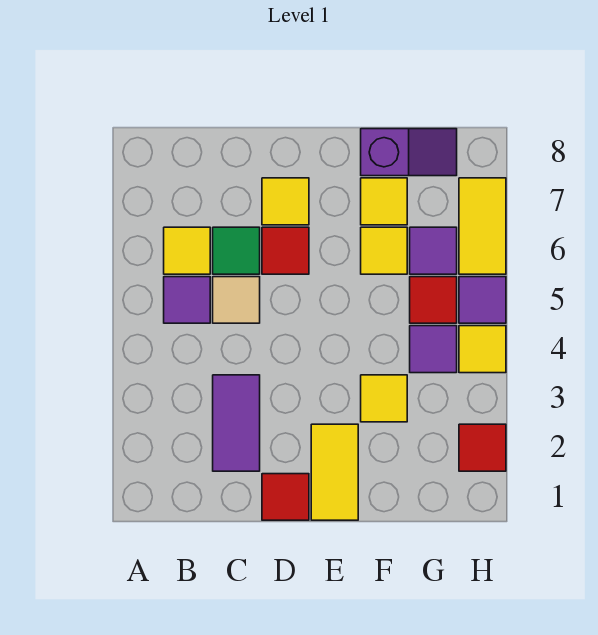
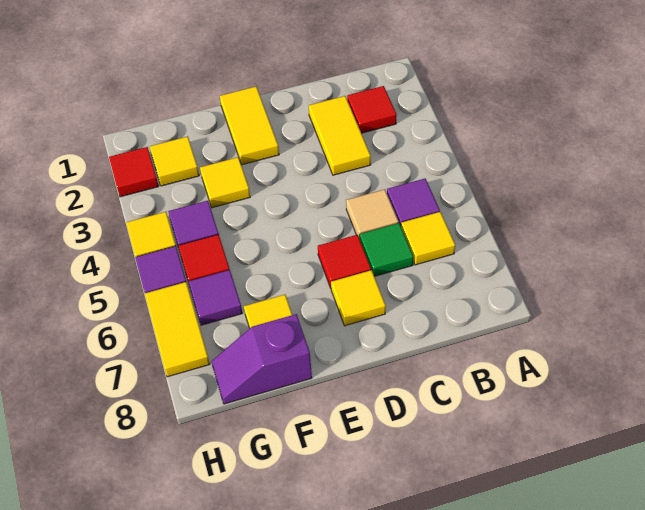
purple tile C2:C3 level 1 -> yellow tile C2:C3 level 1
red tile D1 level 1 -> red tile B2 level 1
yellow tile F6 level 1 -> yellow tile G2 level 1

